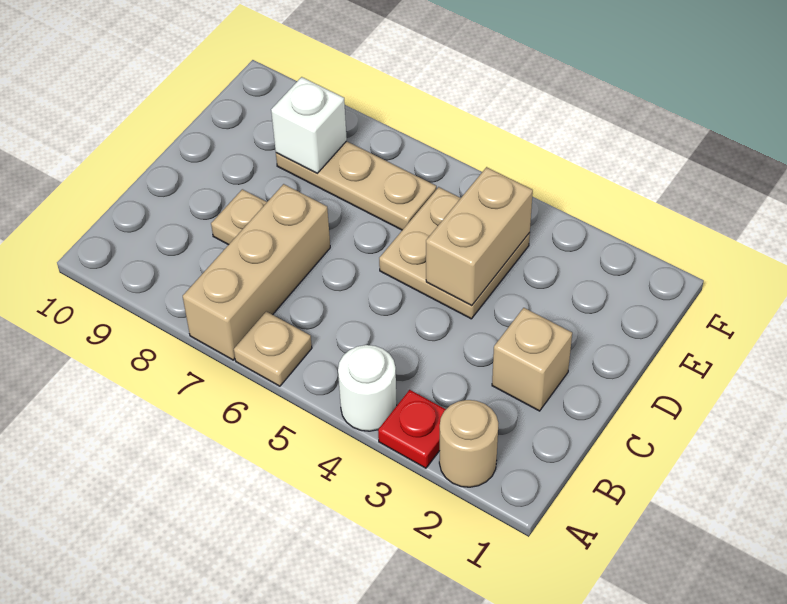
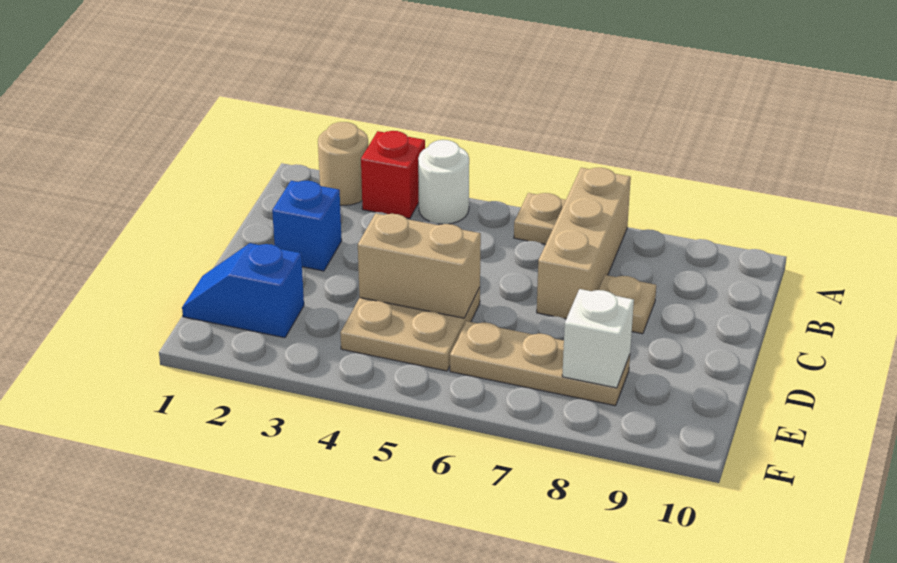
red plate A3 level 1 -> red brick A3 level 1
tan brick C2 level 1 -> blue brick C2 level 1
tan brick D4:E4 level 2 -> tan brick D4:D5 level 2
none -> blue slope E1:E2 level 1 top 2

